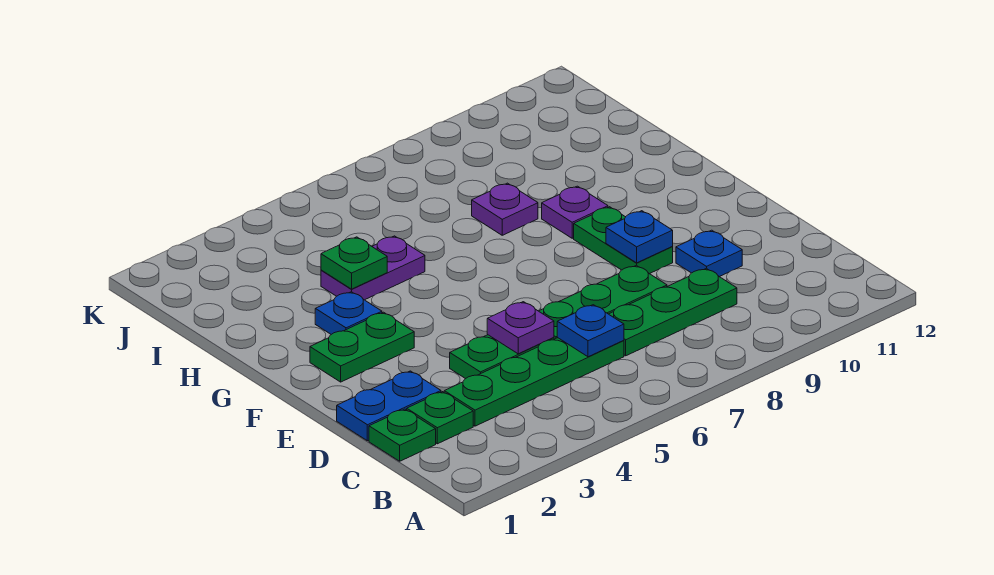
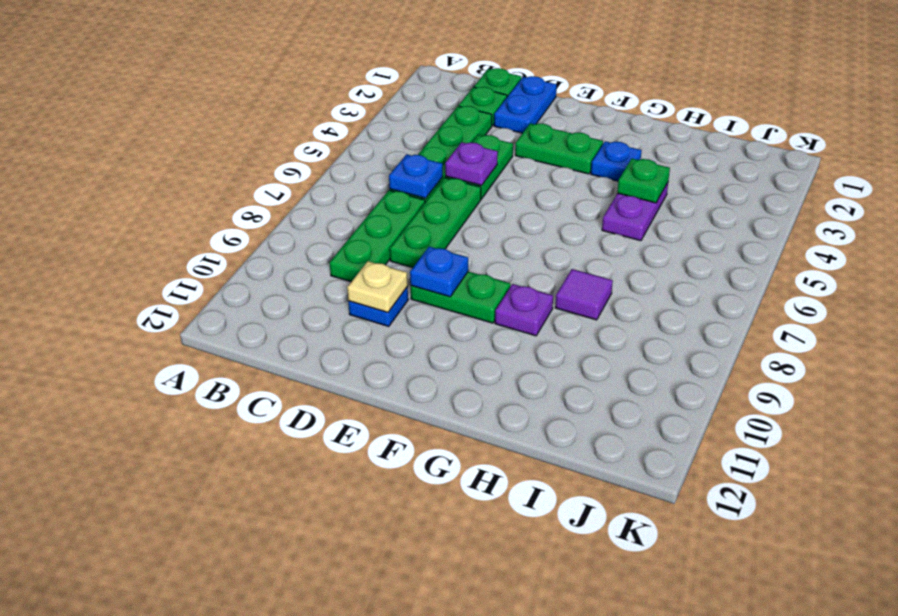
none -> tan plate D10 level 2
green plate F2:F3 level 1 -> green plate E3:F3 level 1
purple plate H8 level 1 -> purple tile H8 level 1

